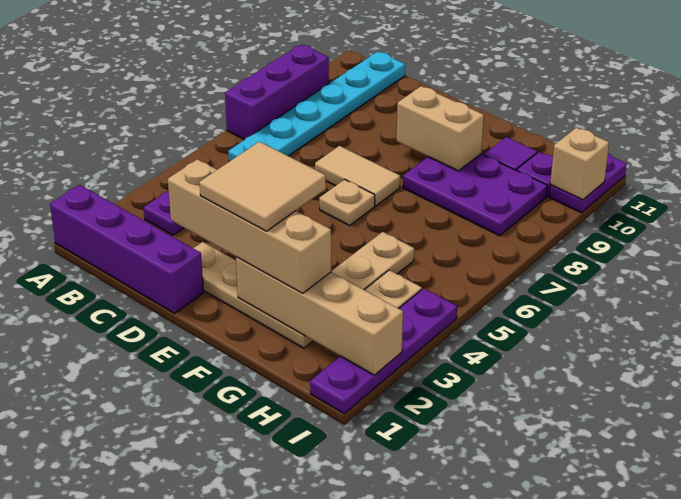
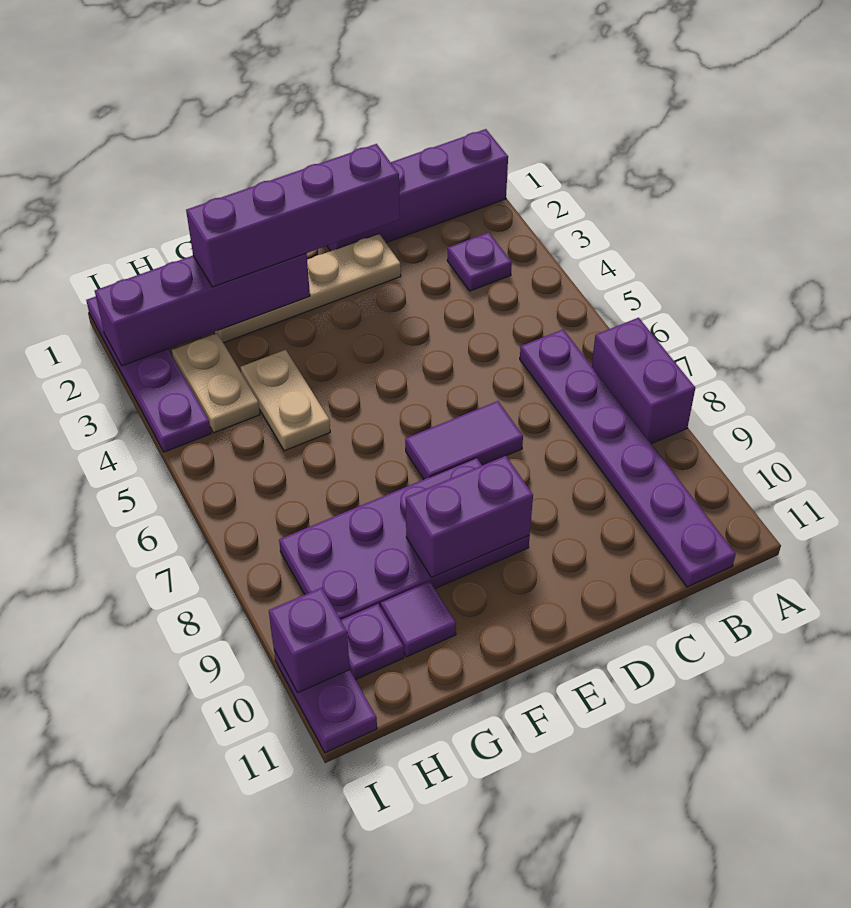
purple brick A7:A9 level 1 -> purple brick A7:A8 level 1
cyan plate B6:B11 level 1 -> purple plate B6:B11 level 1
tan brick D2:G2 level 3 -> purple brick D2:G2 level 3
tan tile D7:E7 level 1 -> purple tile D7:E7 level 1
tan tile E2:F3 level 4 -> none
tan plate E6 level 1 -> none
tan brick E9:F9 level 2 -> purple brick E9:F9 level 2
tan brick F2:I2 level 2 -> purple brick F2:I2 level 2
purple plate F8:H9 level 1 -> purple plate E8:H9 level 1
tan brick I10 level 2 -> purple brick I10 level 2

